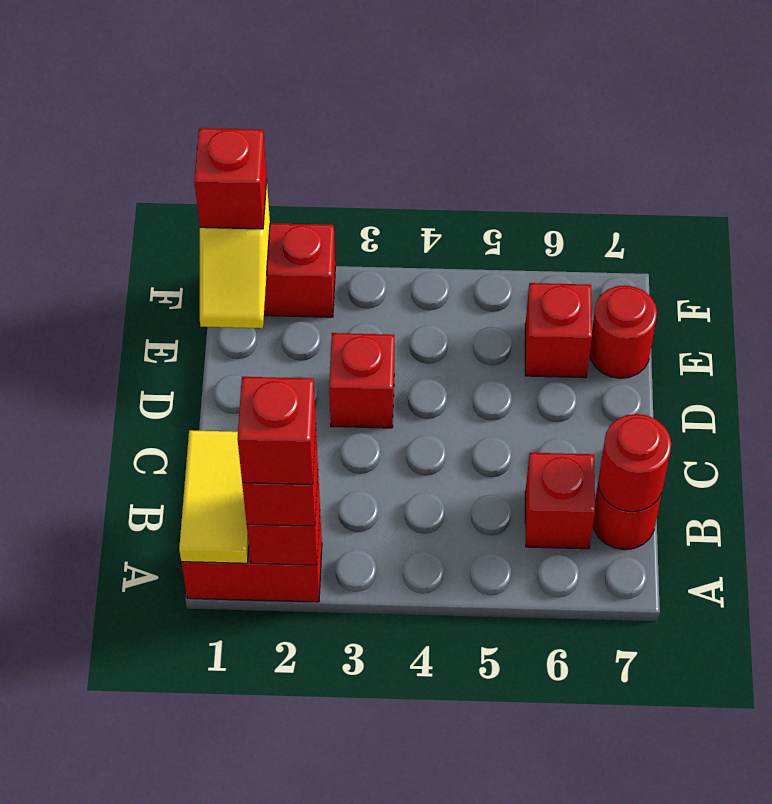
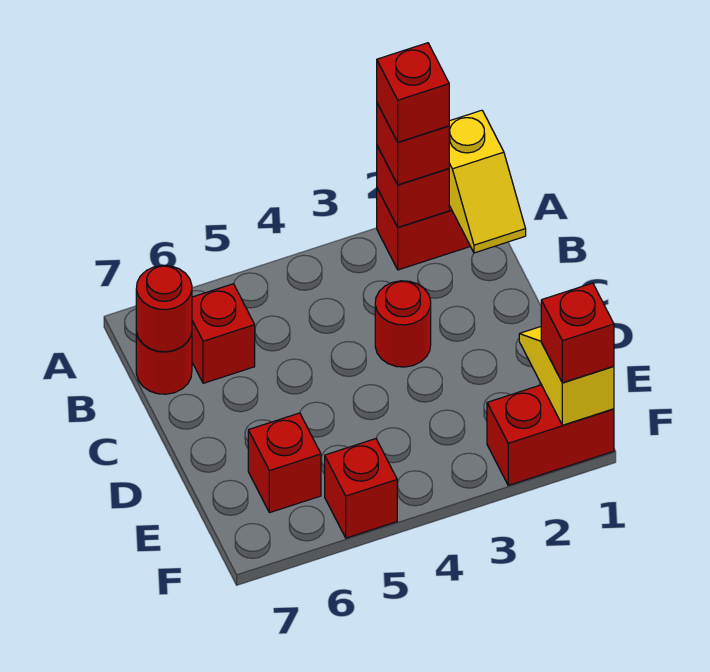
yellow tile A1:B1 level 2 -> yellow slope A1:B1 level 2 top A
red brick D3 level 1 -> red brick F5 level 1
red round brick E7 level 1 -> red round brick C3 level 1

